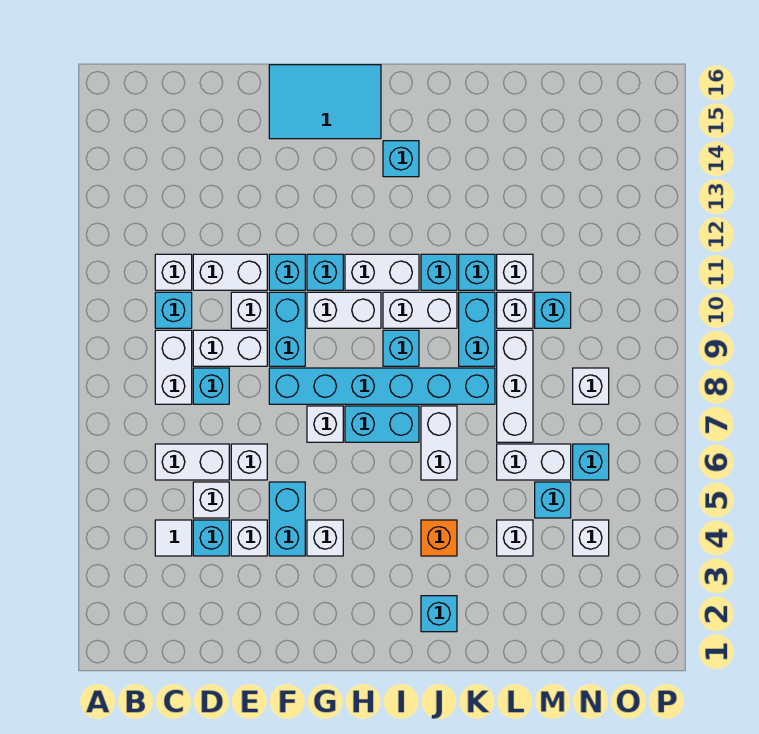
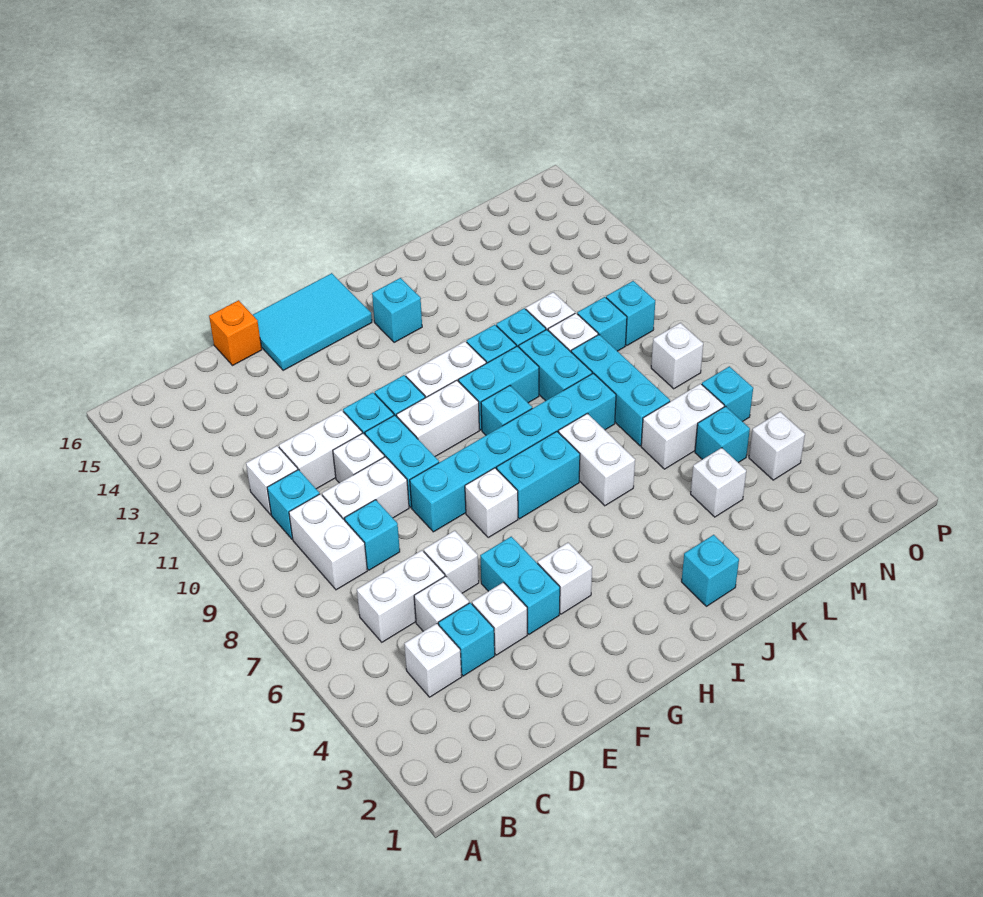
white tile C4 level 1 -> white brick C4 level 1
white brick I10:J10 level 1 -> cyan brick I10:J10 level 1
orange brick J4 level 1 -> orange brick E16 level 1
white brick L7:L9 level 1 -> cyan brick L7:L9 level 1
none -> cyan brick N10 level 1

